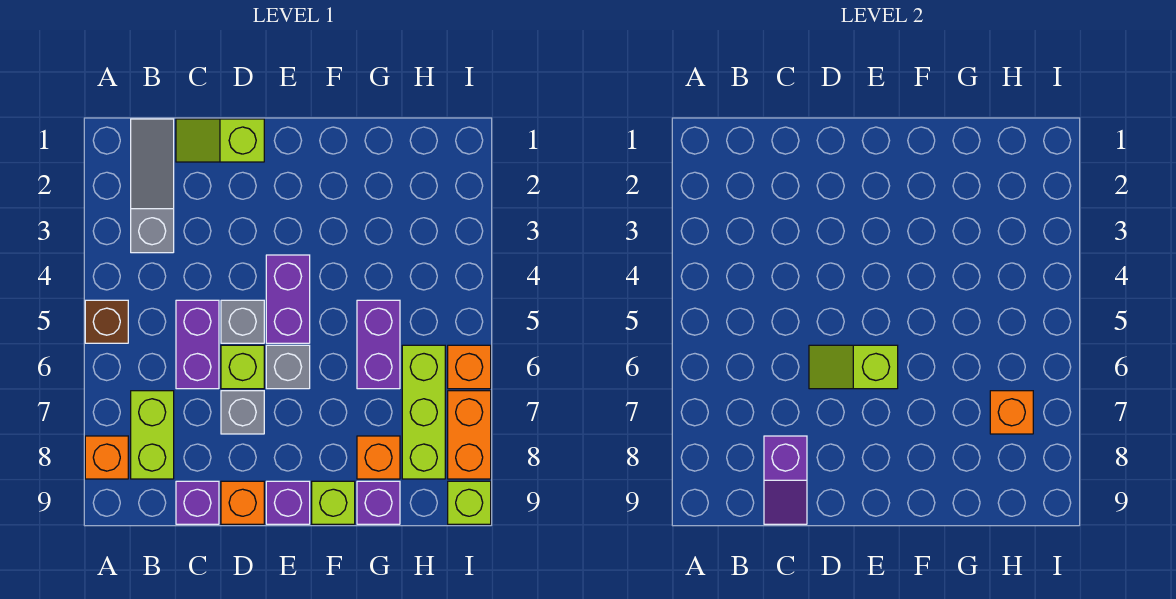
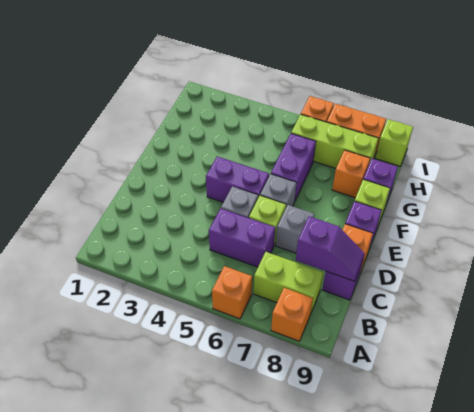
brown brick A5 level 1 -> none
grey slope B1:B3 level 1 top 3 -> none
lime slope C1:D1 level 1 top D -> none
lime slope D6:E6 level 2 top E -> none
purple brick G5:G6 level 1 -> purple brick F6:G6 level 1
orange brick H7 level 2 -> orange brick A6 level 1

